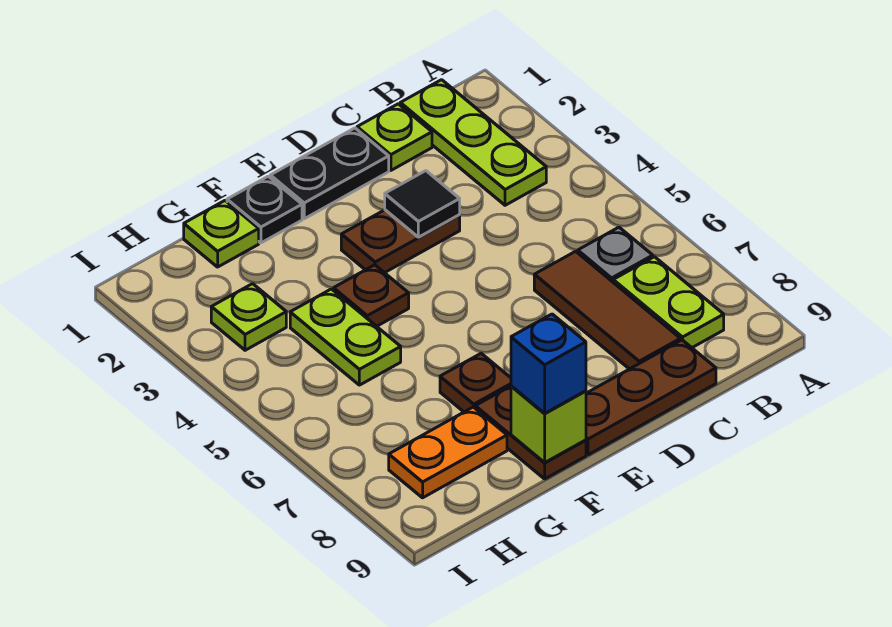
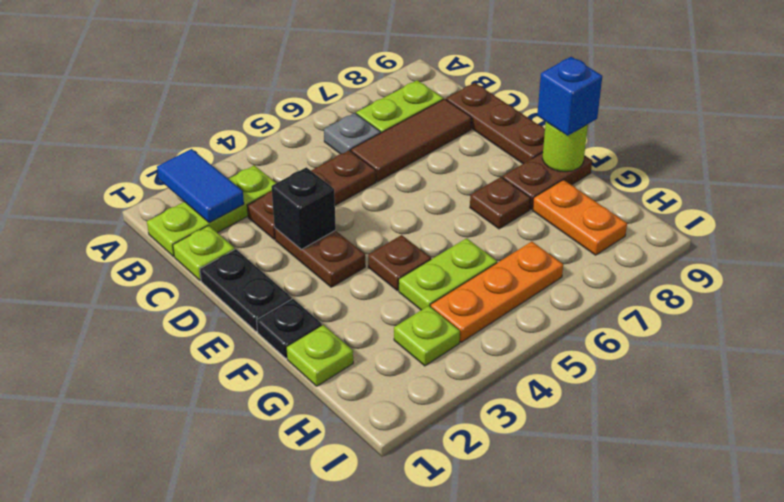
none -> blue tile A2:B2 level 2
none -> brown plate C3:C5 level 1
black tile D3 level 2 -> black brick D3 level 2
lime brick F9 level 2 -> lime round brick F9 level 2
none -> orange plate H4:H6 level 1

